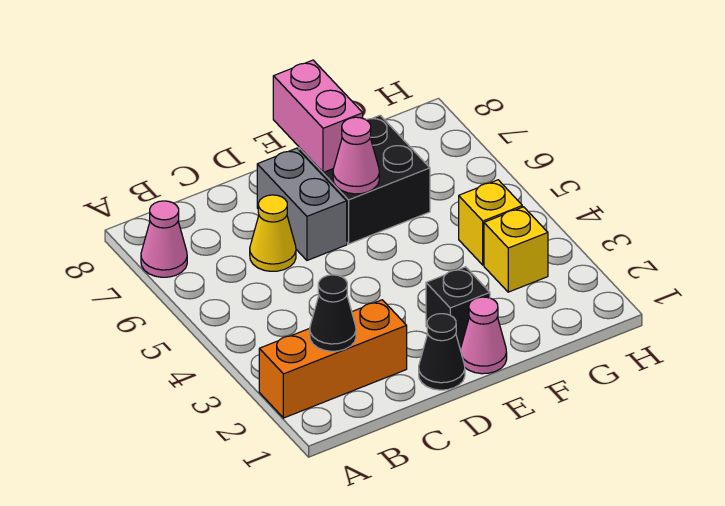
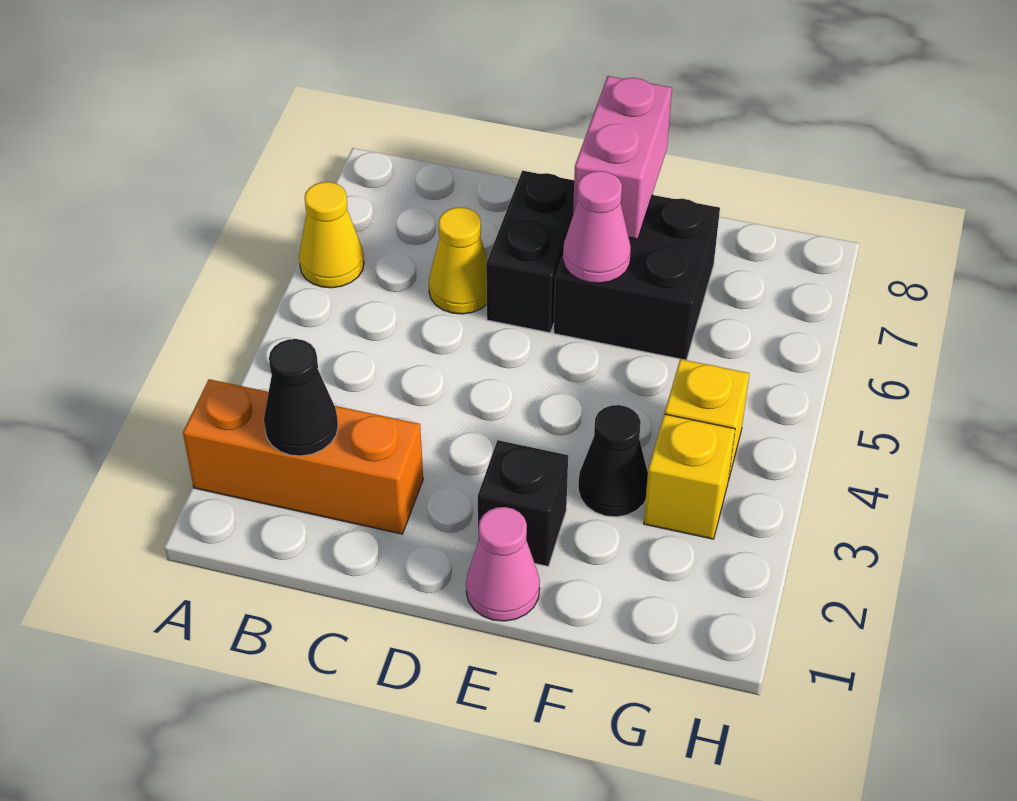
none -> yellow cone A6 level 1
pink cone A7 level 1 -> none
black cone D1 level 1 -> black cone F3 level 1
grey brick D6:D7 level 1 -> black brick D6:D7 level 1

